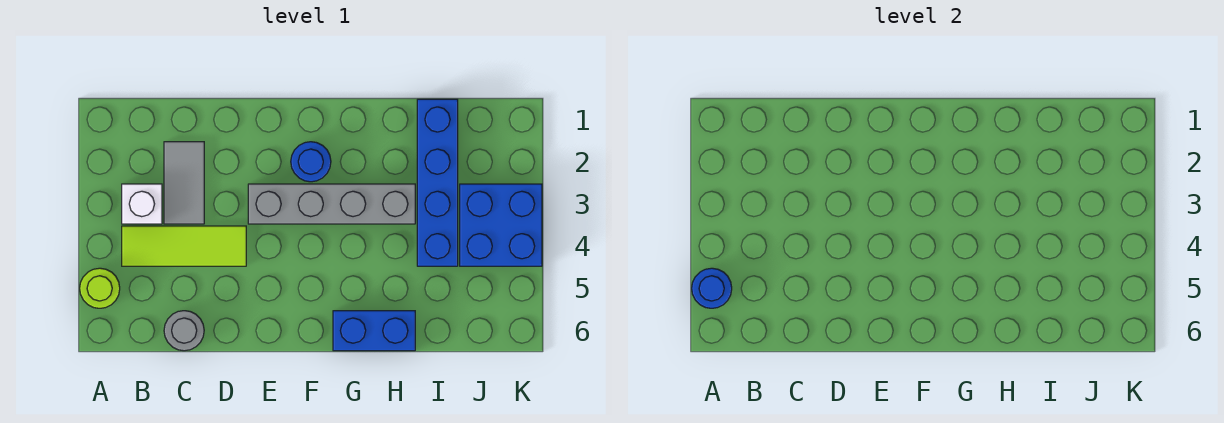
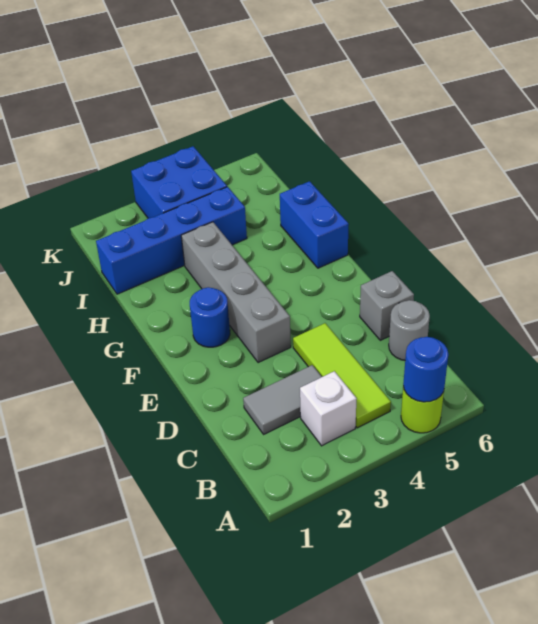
none -> grey brick D6 level 1

